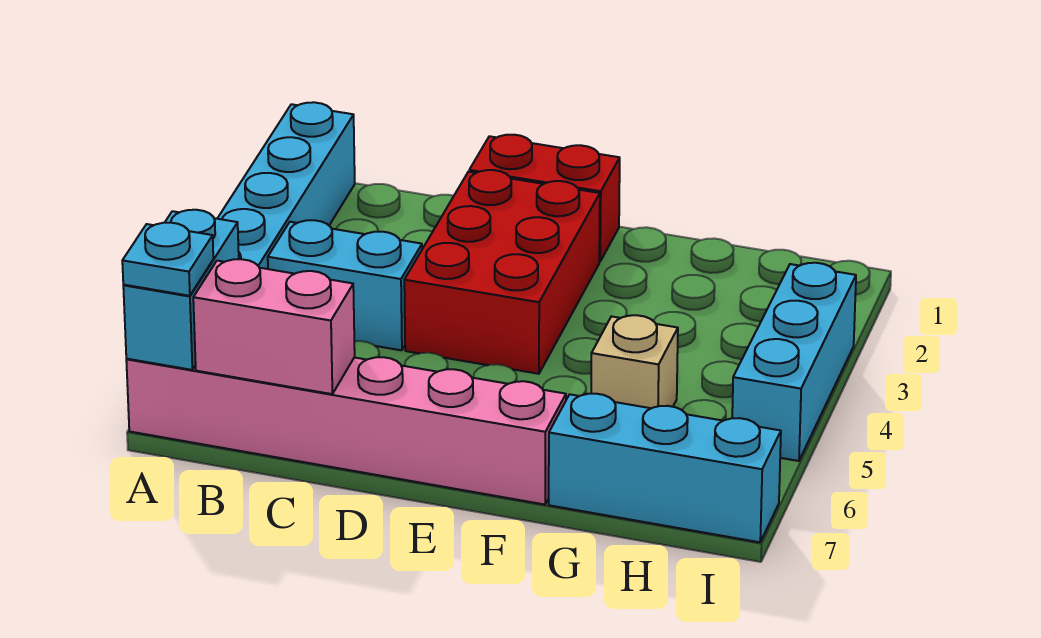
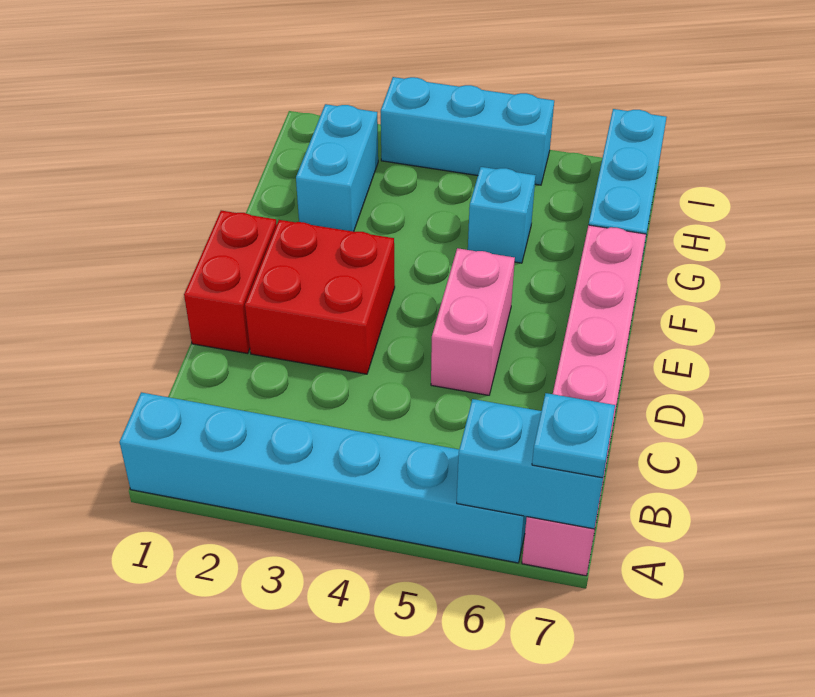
cyan brick B4:C4 level 1 -> cyan brick G2:H2 level 1
pink brick B7:C7 level 2 -> pink brick D5:E5 level 1
red brick D2:E4 level 1 -> red brick D2:E3 level 1
tan brick G5 level 1 -> cyan brick G5 level 1

